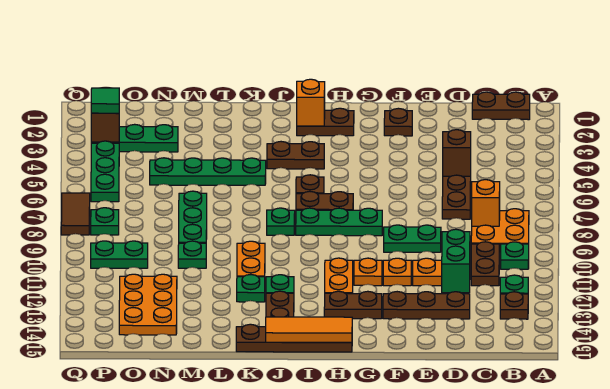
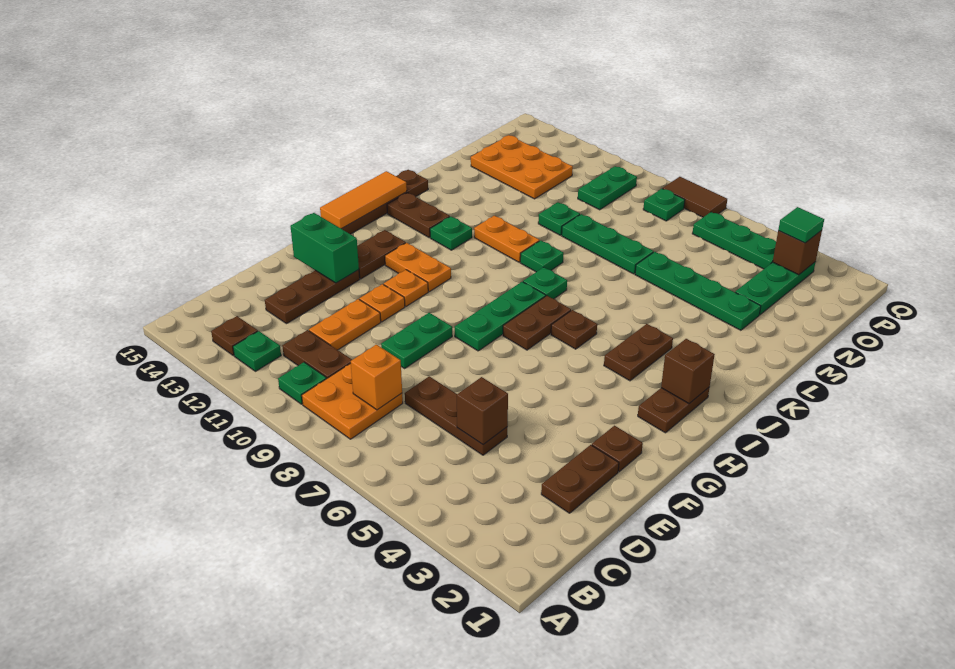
brown plate B1:C1 level 1 -> brown plate D2:E2 level 1
green brick D11:D12 level 2 -> green brick F13:F14 level 2
orange brick I2 level 2 -> brown brick I2 level 2
green plate K5:N5 level 1 -> green plate M3:M6 level 1
green plate K12 level 1 -> green plate K9 level 1

